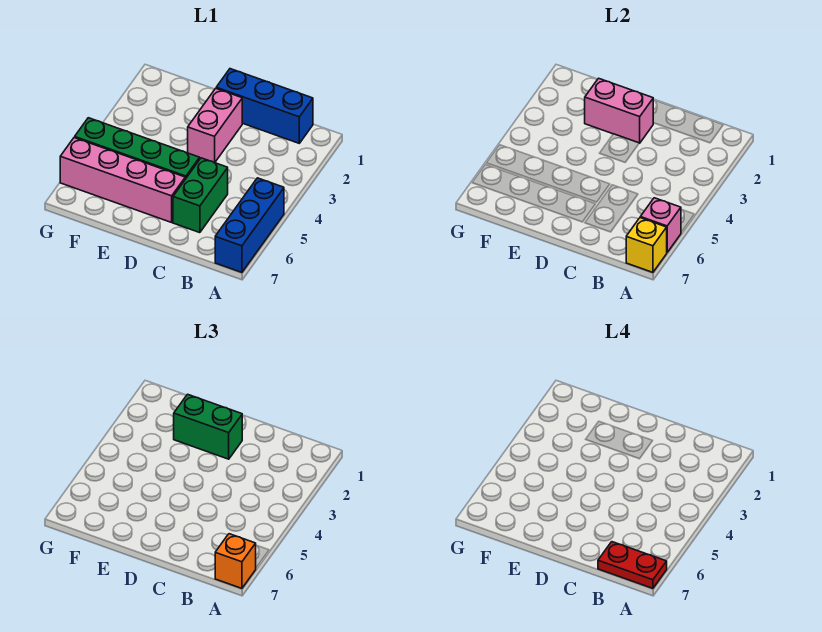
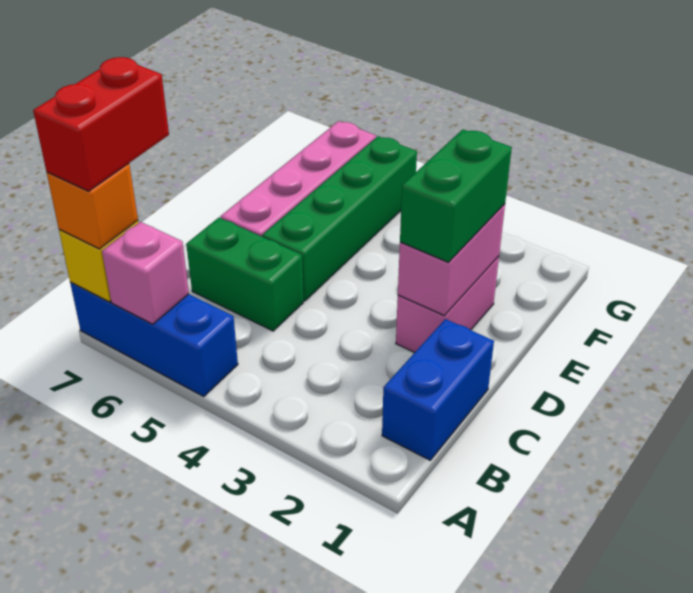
red plate A7:B7 level 4 -> red brick A7:B7 level 4
blue brick B1:D1 level 1 -> blue brick B1:C1 level 1
pink brick D2:D3 level 1 -> pink brick D2:E2 level 1

